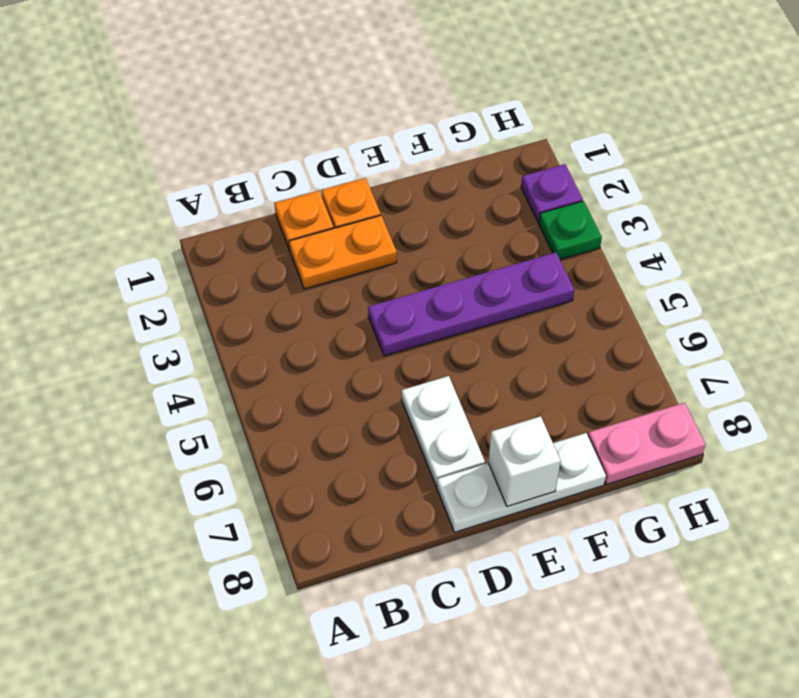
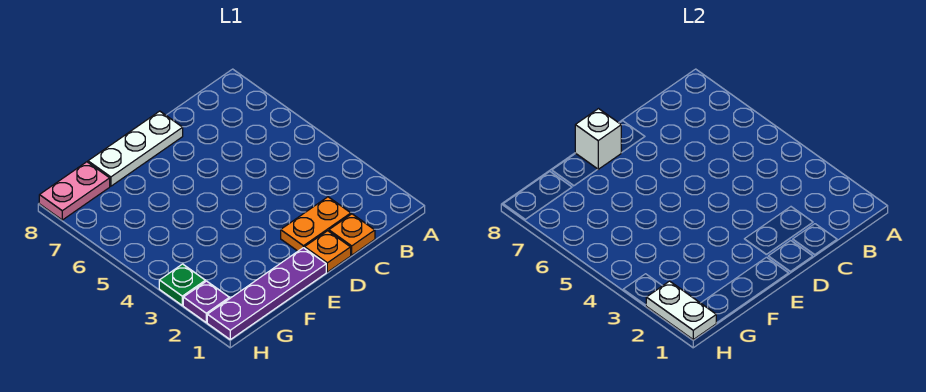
purple plate D4:G4 level 1 -> purple plate E1:H1 level 1
white plate D6:D7 level 1 -> white plate H1:H2 level 2

